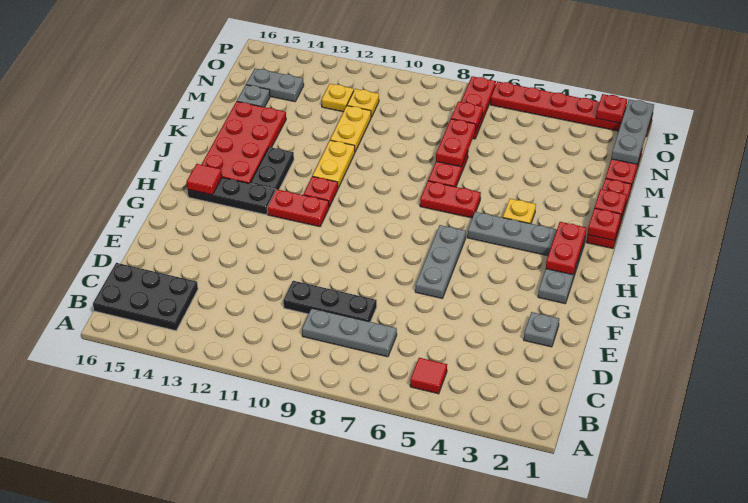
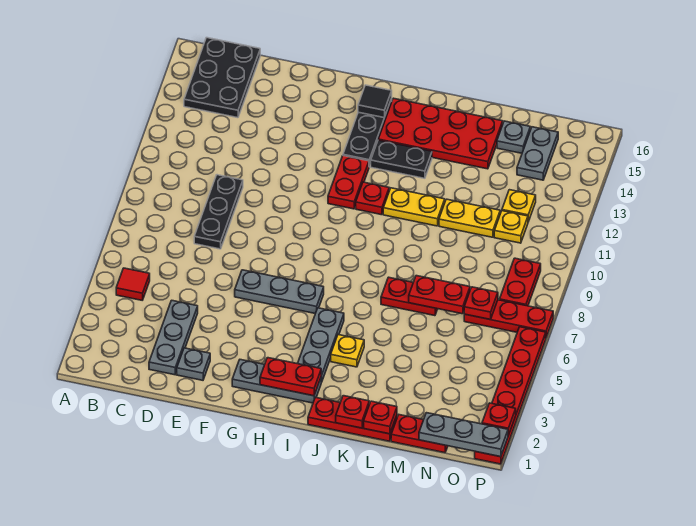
grey plate C7:C9 level 1 -> grey plate D2:D4 level 1
red tile H15 level 2 -> black tile H15 level 2
red plate J1 level 2 -> red plate L1 level 2
red plate J6:J7 level 1 -> red plate O8:O9 level 1

